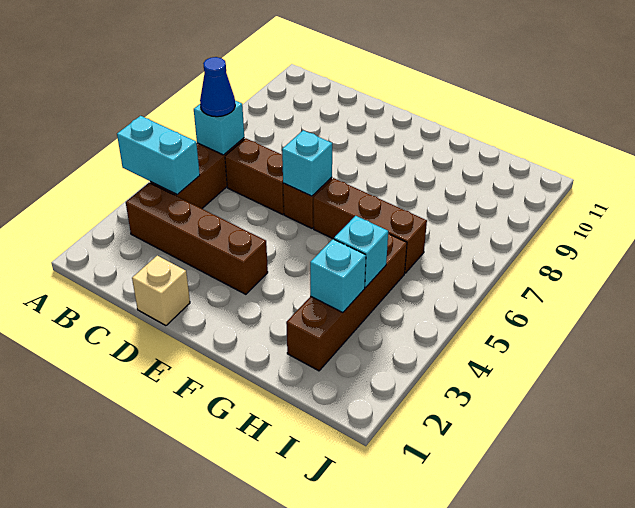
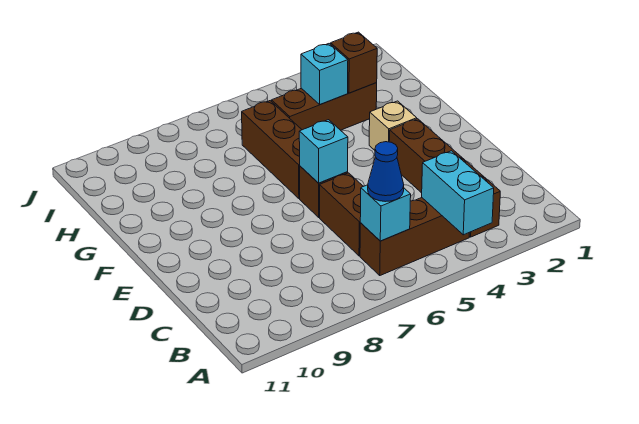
tan brick D1 level 1 -> tan brick F3 level 1
brown brick H2:H5 level 1 -> brown brick H3:H5 level 1
cyan brick H3 level 2 -> brown brick H3 level 2

